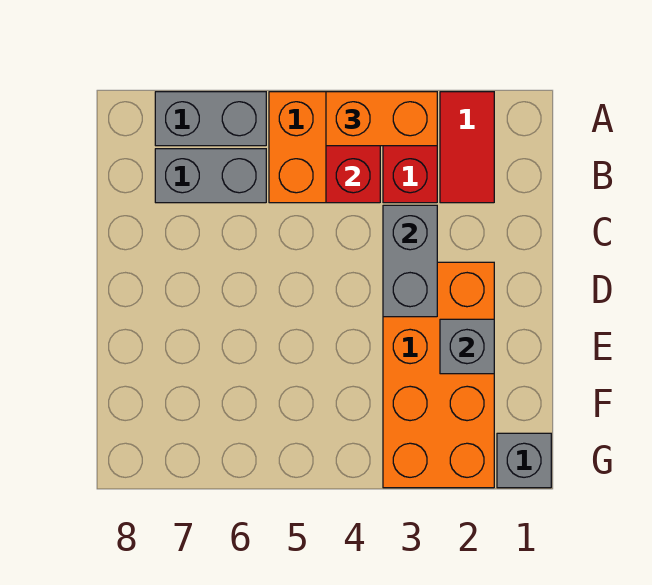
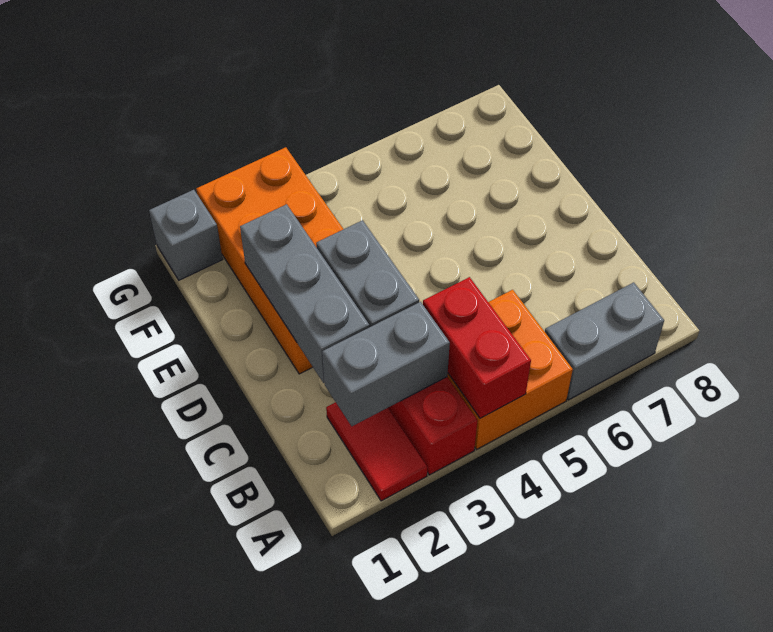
orange brick A3:A4 level 3 -> none
grey brick B6:B7 level 1 -> grey brick B2:B3 level 2
grey brick E2 level 2 -> grey brick C2:E2 level 2

